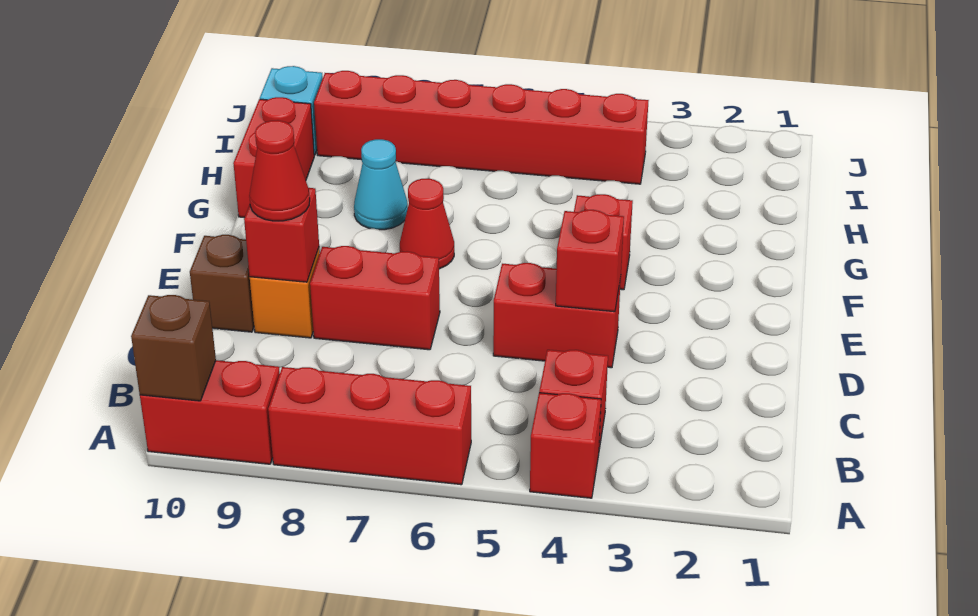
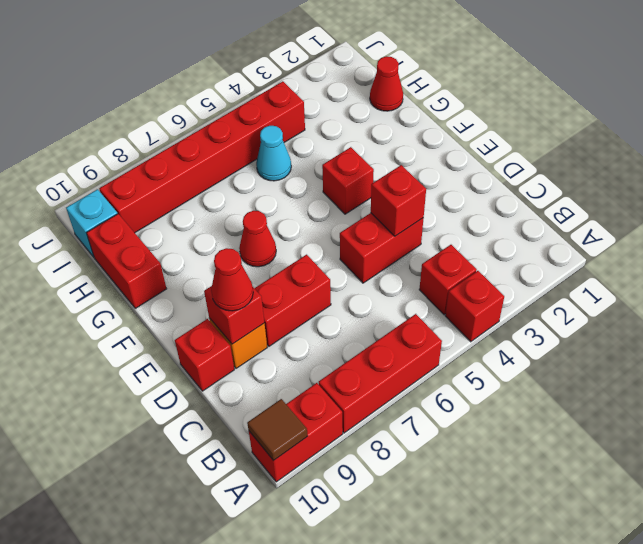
brown brick A10 level 2 -> brown tile A10 level 2
brown brick D10 level 1 -> red brick D10 level 1
cyan cone G8 level 1 -> cyan cone H5 level 1
none -> red cone H1 level 1

